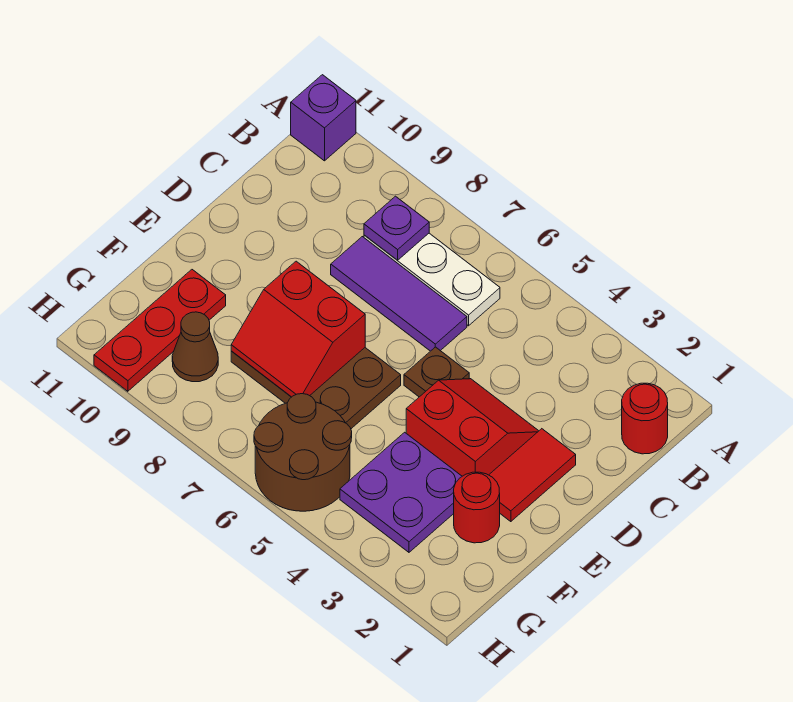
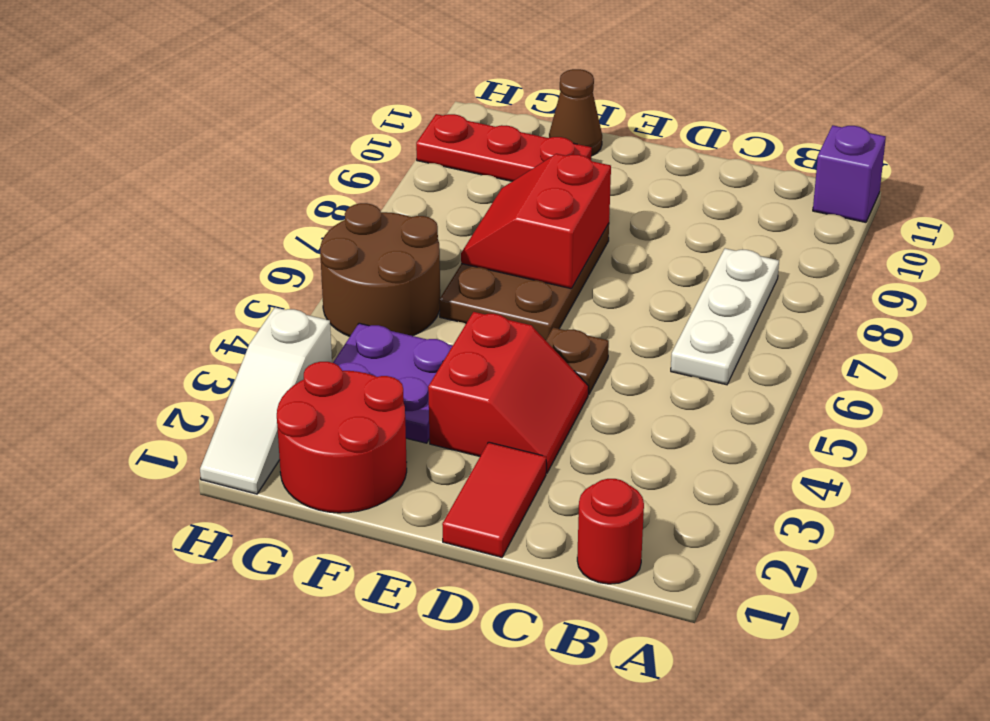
purple plate B8 level 2 -> none
purple tile C6:C8 level 1 -> none
red tile D2:E2 level 1 -> red tile D1:D2 level 1
red round brick F2 level 1 -> red round brick F1:G2 level 1
brown cone G9 level 1 -> brown cone F11 level 1
none -> white slope H1:H3 level 1 top 3

